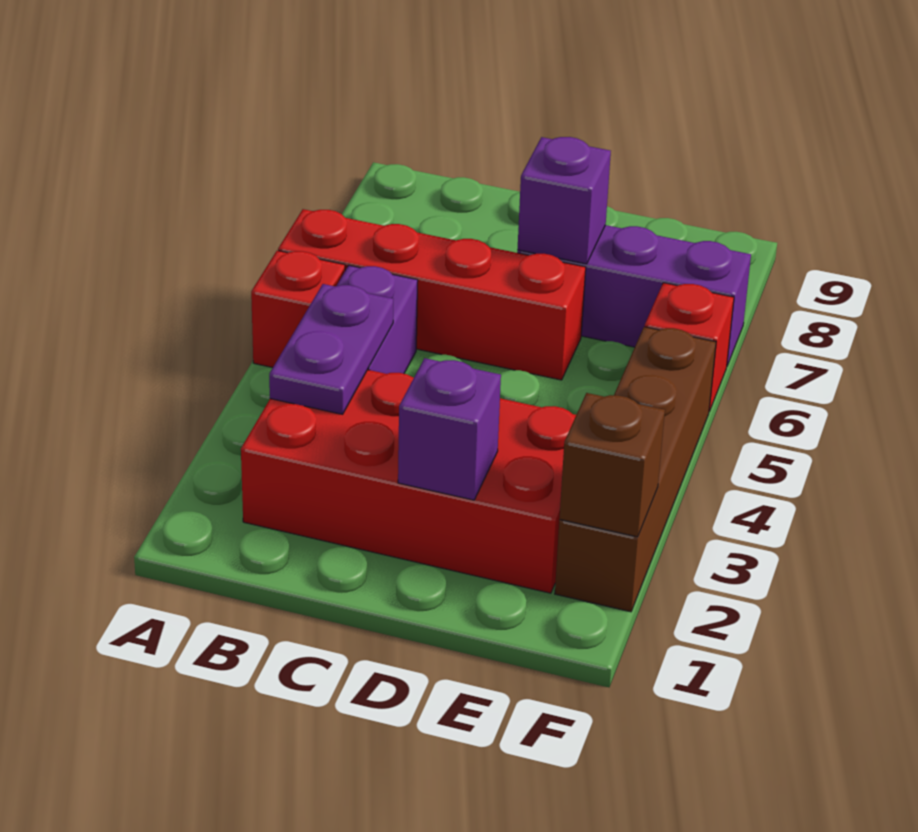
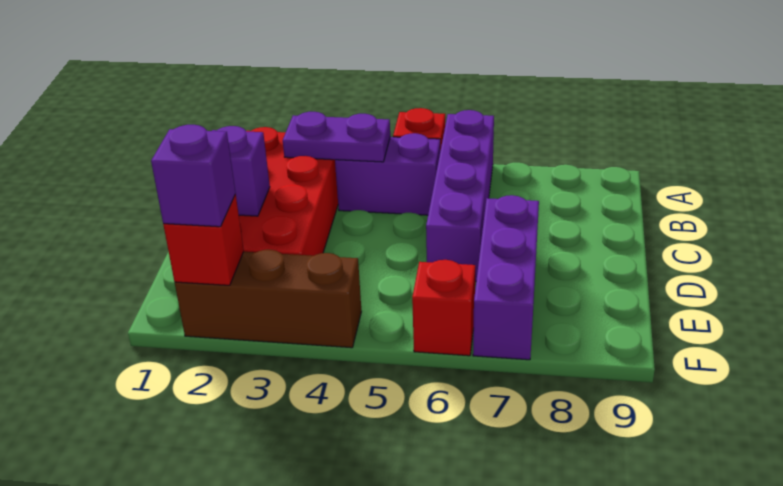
red brick A6:D6 level 1 -> purple brick A6:D6 level 1
purple brick D7 level 2 -> purple brick F2 level 3
brown brick F2:F5 level 1 -> brown brick F2:F4 level 1
brown brick F2 level 2 -> red brick F2 level 2

